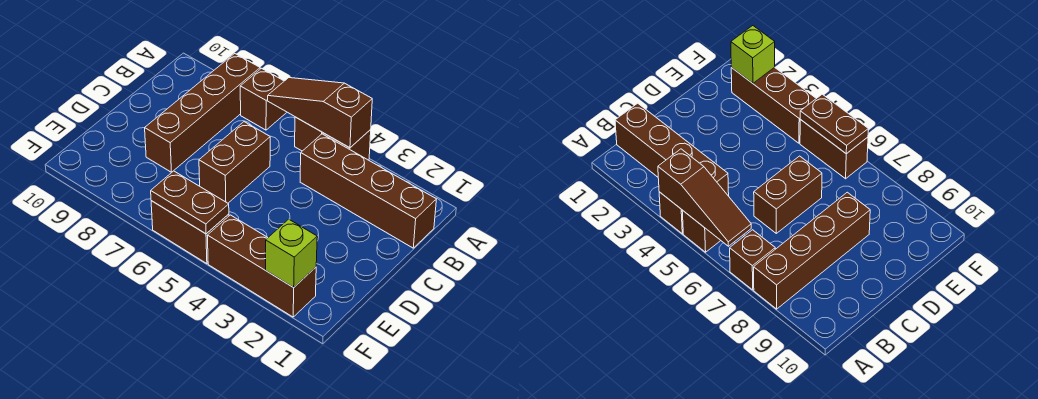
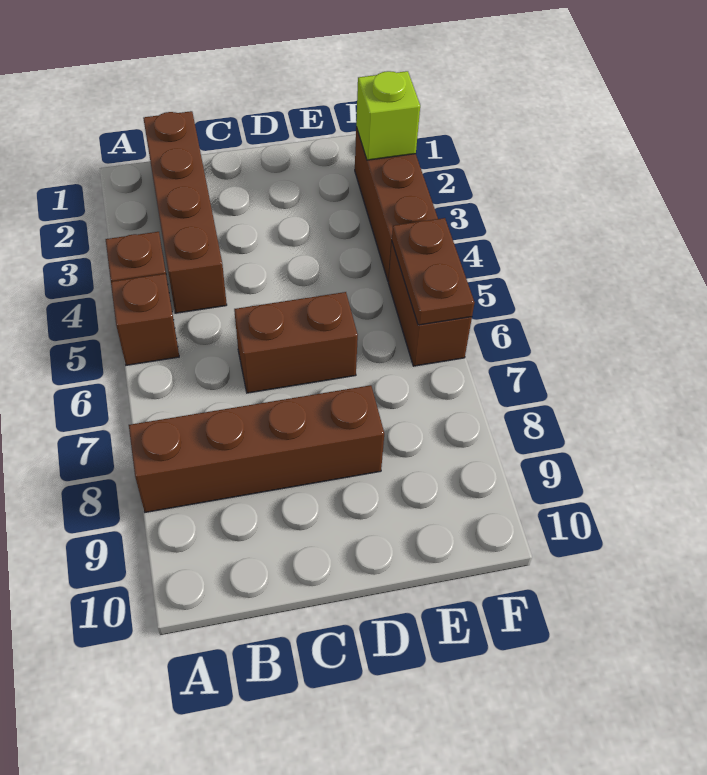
brown slope A4:A6 level 2 top 4 -> none
brown brick A7 level 1 -> none

